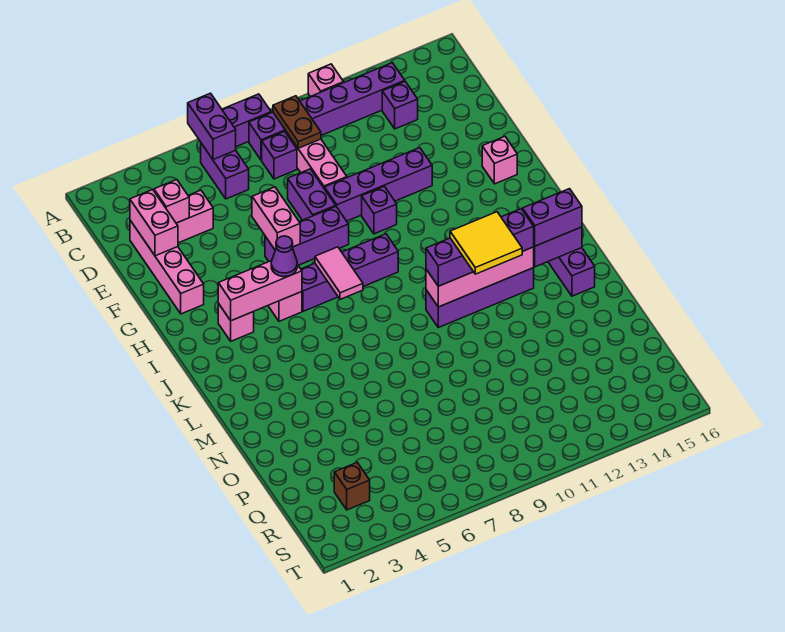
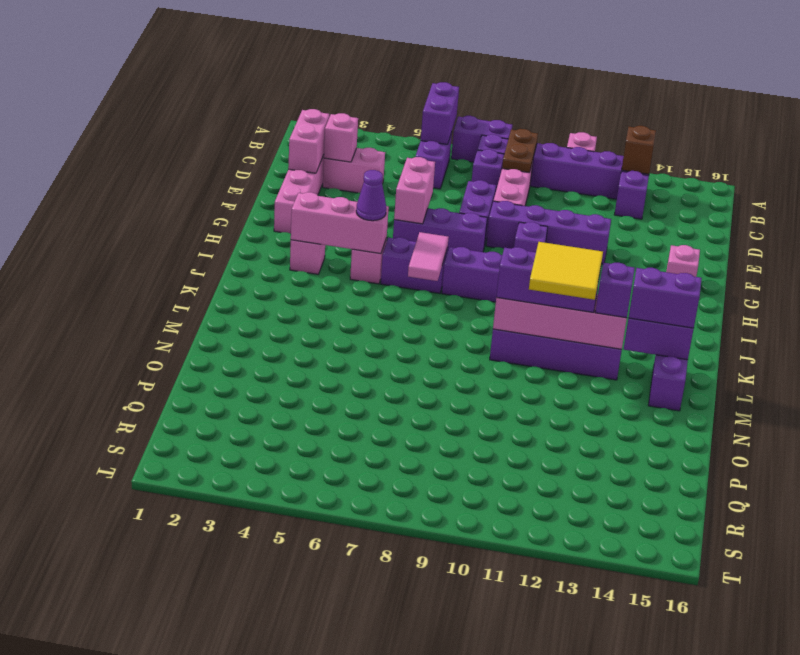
brown brick R3 level 1 -> brown brick B13 level 2

